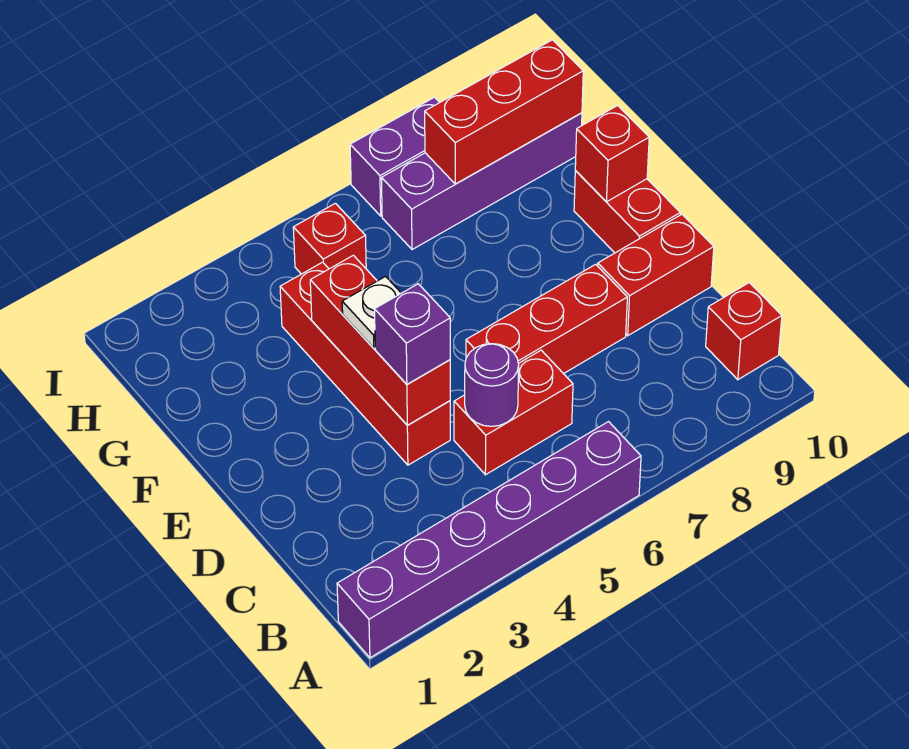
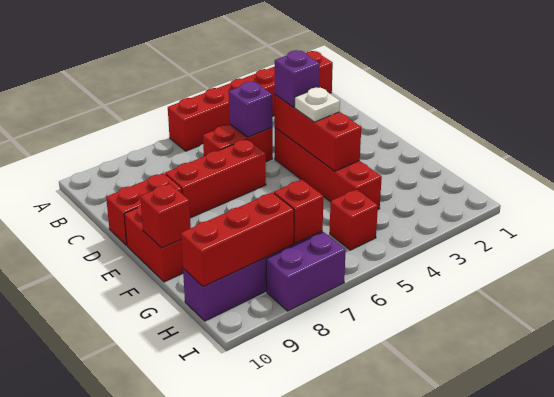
purple brick A1:A6 level 1 -> red brick A1:A6 level 1
red brick B10 level 1 -> red brick H7 level 2
purple round brick C5 level 2 -> purple brick C5 level 2

